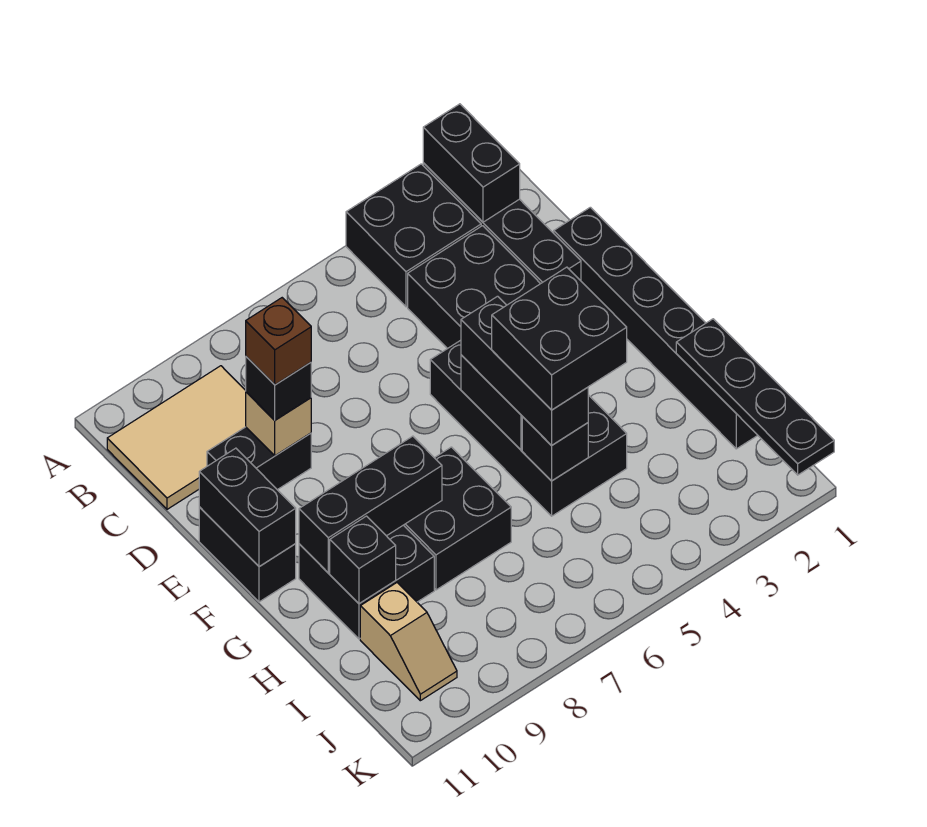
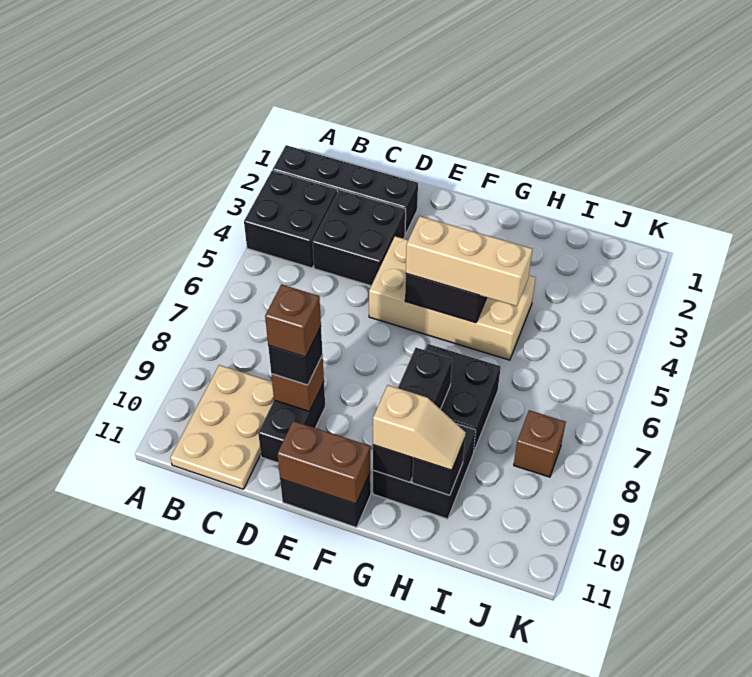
black brick A2:B2 level 2 -> none
tan tile B9:C11 level 1 -> tan plate B9:C11 level 1
black brick D1:I1 level 1 -> none
tan brick D9 level 2 -> brown brick D9 level 2
black brick E4:H5 level 1 -> tan brick E4:H5 level 1
black brick E11:F11 level 2 -> brown brick E11:F11 level 2
black brick F5:H5 level 3 -> tan brick F5:H5 level 3
black brick G4:H5 level 4 -> none
black plate H1:K1 level 2 -> none
black brick H5 level 2 -> none
tan slope I10:J10 level 1 top I -> tan slope G10:H10 level 3 top G
none -> brown brick J8 level 1

